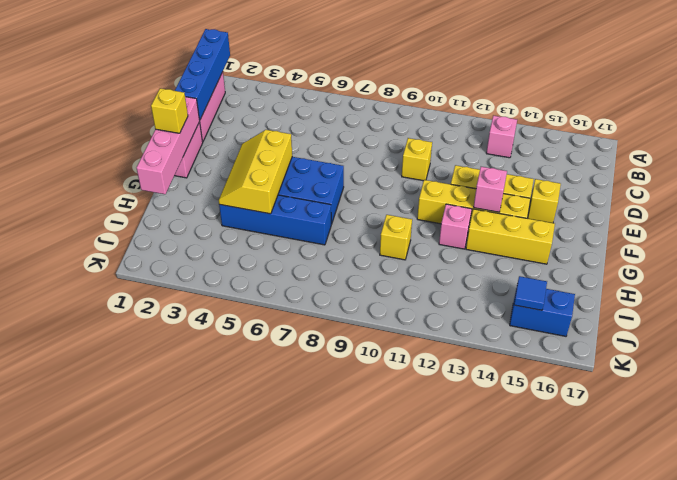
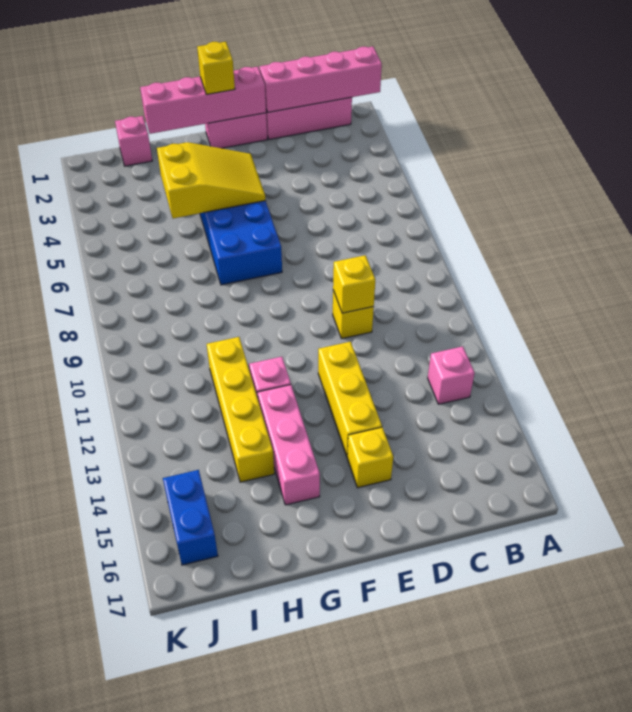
blue brick A1:D1 level 2 -> pink brick A1:D1 level 2
yellow slope F4:H5 level 2 top 5 -> yellow slope F4:H5 level 2 top H
yellow brick F11:F14 level 1 -> yellow brick H11:H14 level 1
pink brick F13 level 2 -> pink brick I1 level 1
yellow brick G13:G15 level 1 -> pink brick G13:G15 level 1
blue brick H4:H7 level 1 -> none
yellow brick H10 level 1 -> yellow brick D10 level 2
blue tile J15 level 2 -> none

